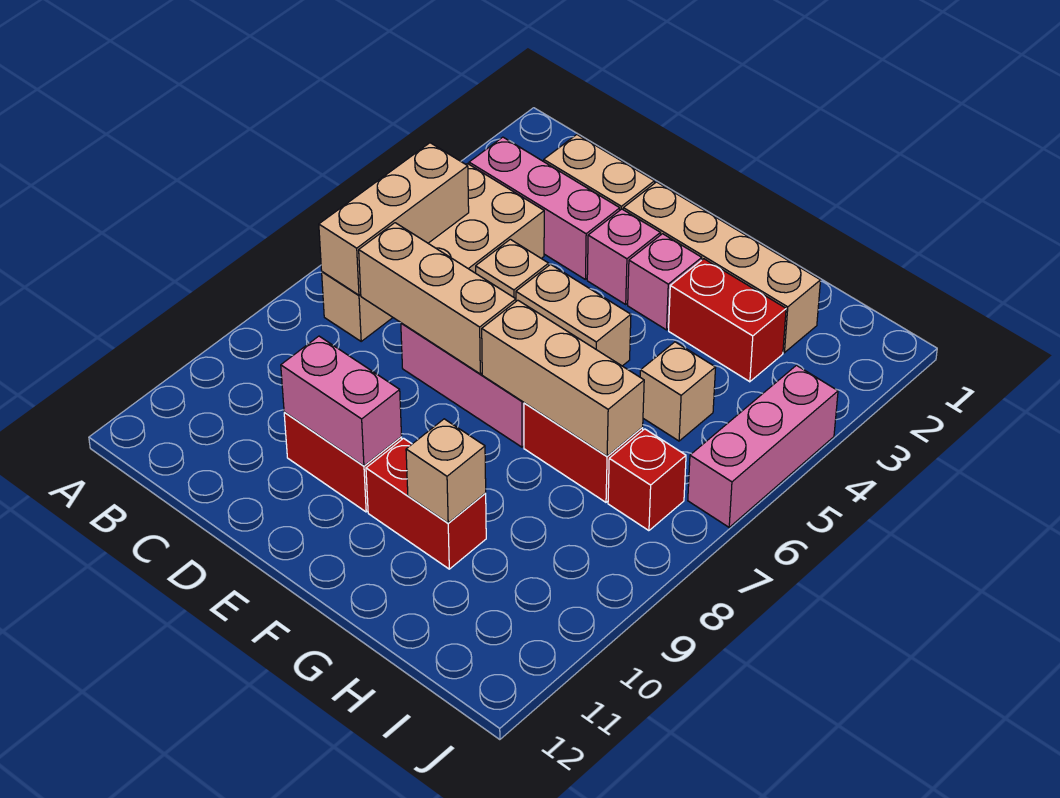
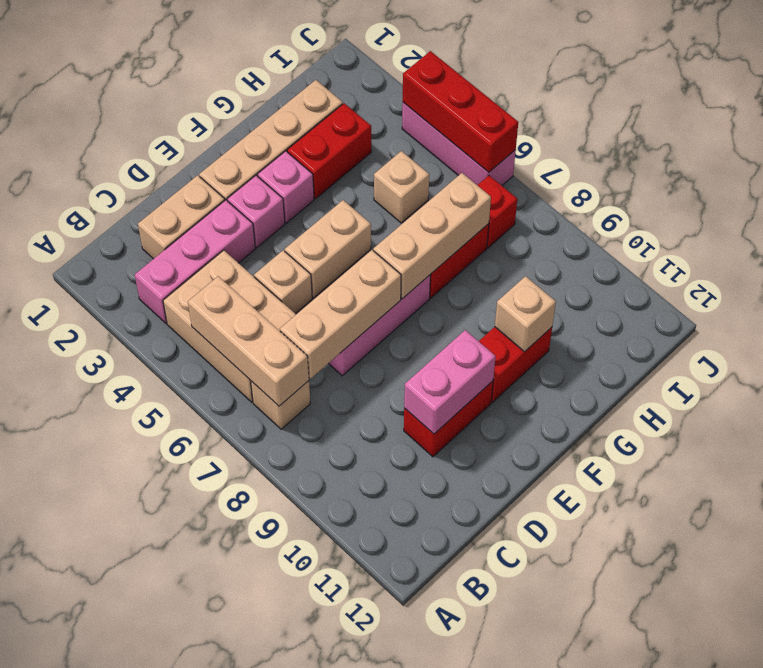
none -> red brick J4:J6 level 2

